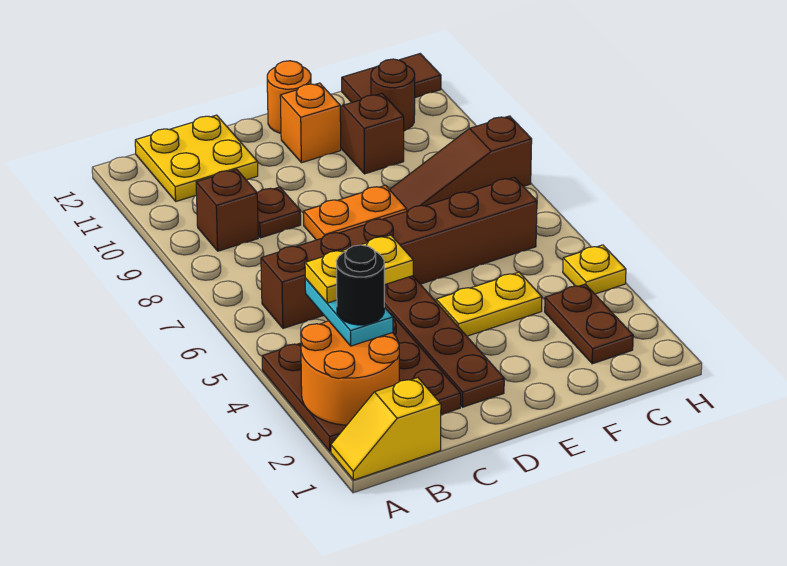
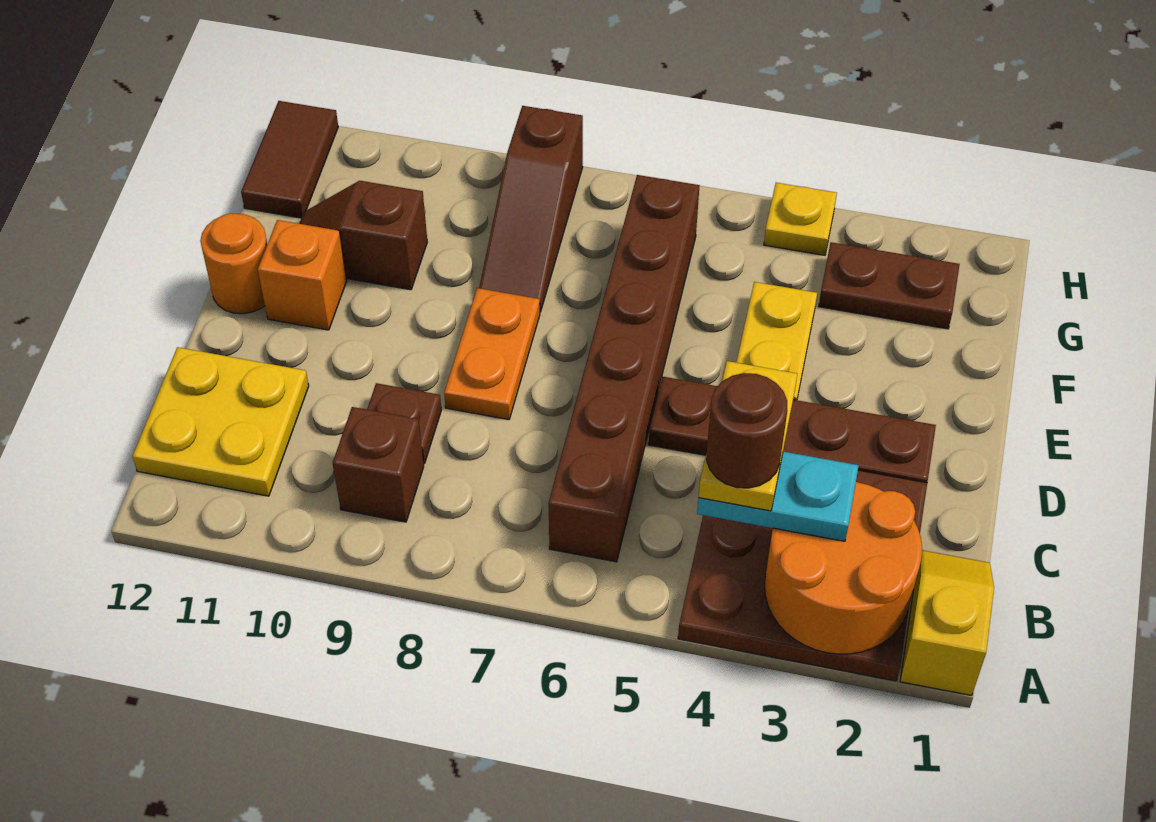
yellow slope A1:B1 level 1 top B -> yellow slope A1:B1 level 1 top A
black round brick B3 level 4 -> none
brown round brick G11 level 1 -> brown round brick B4 level 5

